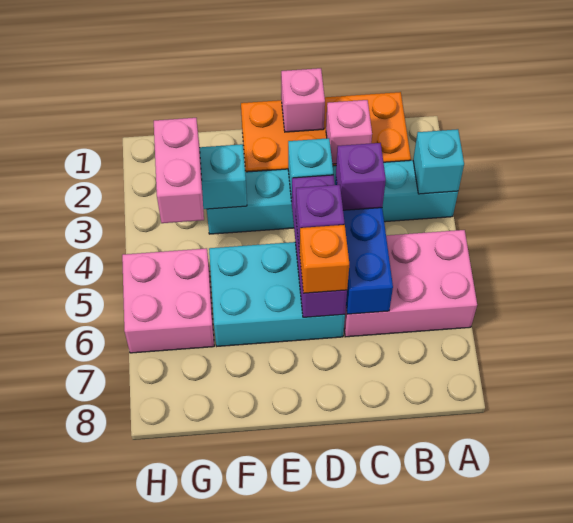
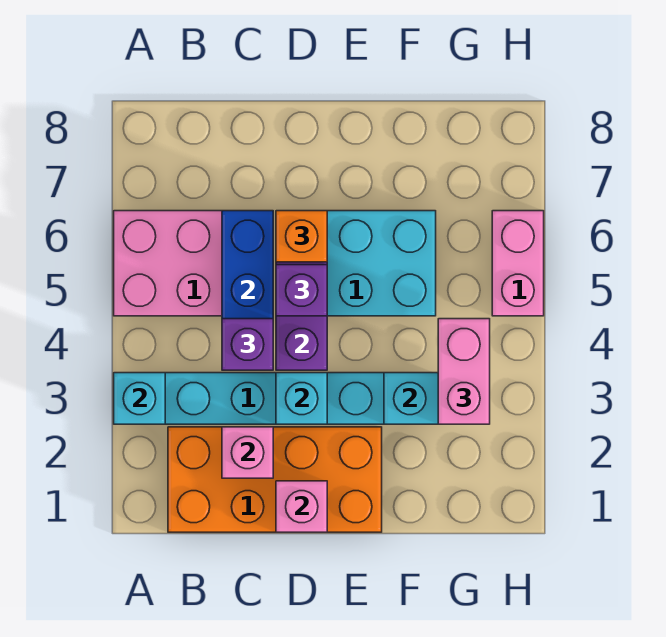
pink brick G5:H6 level 1 -> pink brick H5:H6 level 1

